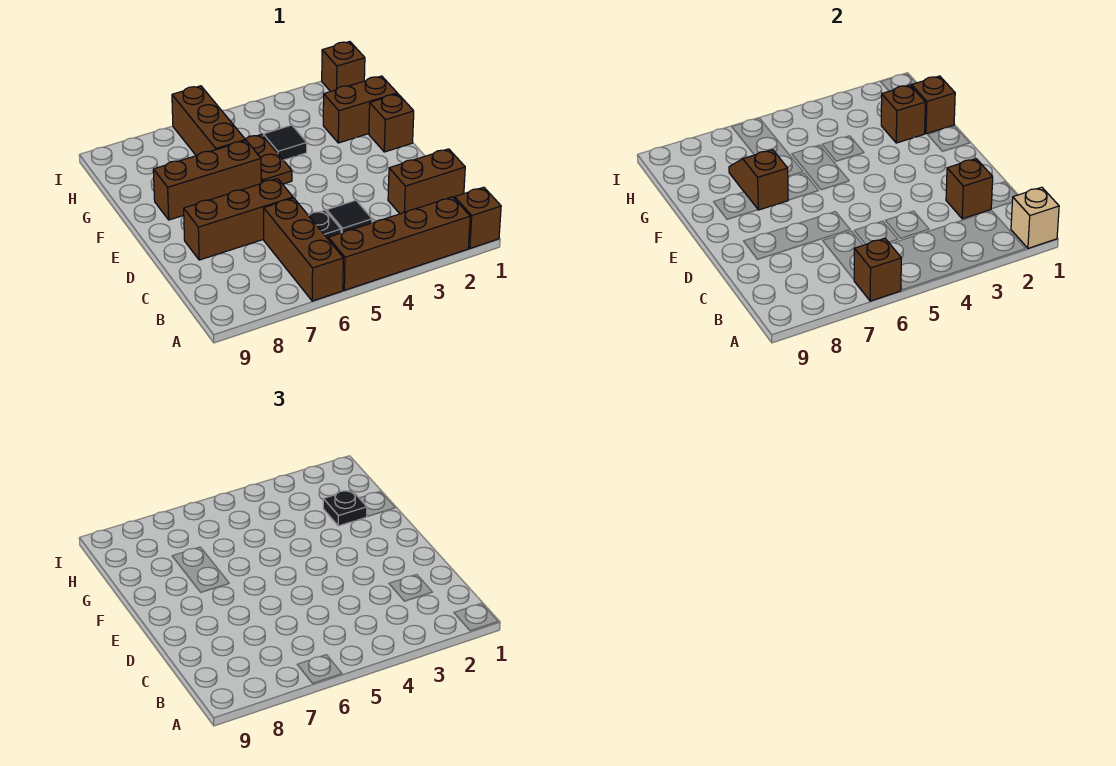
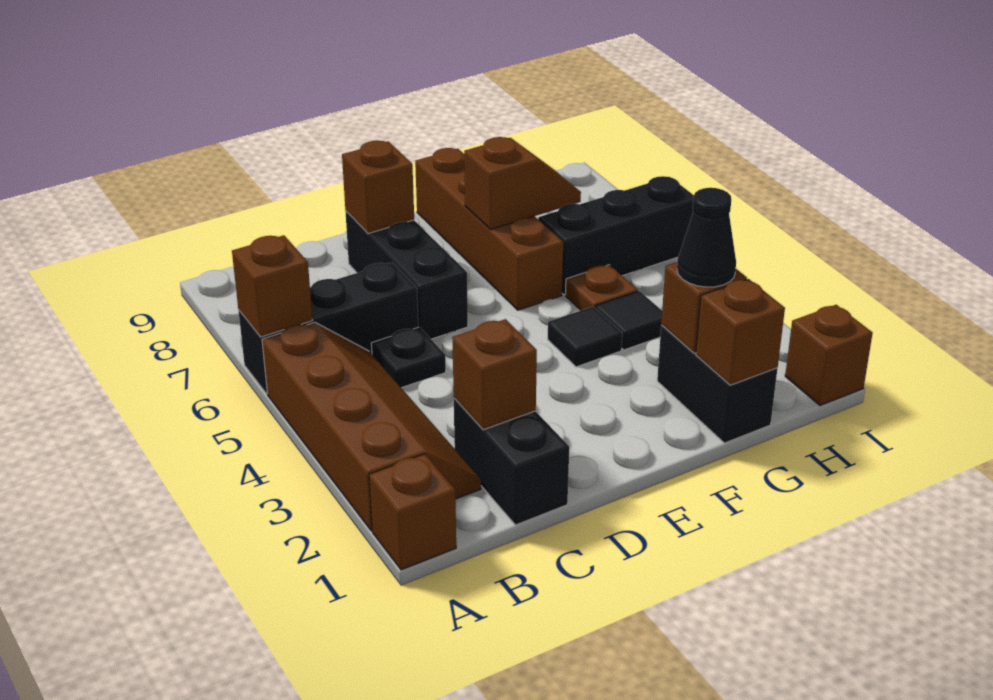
tan brick A1 level 2 -> none
brown brick A6:C6 level 1 -> black brick A6:C6 level 1
brown brick C1:C2 level 1 -> black brick C1:C2 level 1
black tile C4 level 1 -> black tile F4 level 1
brown brick D6:D8 level 1 -> black brick D6:D8 level 1
brown brick F1 level 1 -> brown brick D8 level 2
brown plate F5:G5 level 1 -> brown plate G5 level 1
brown brick F6:F8 level 1 -> brown brick F6:F9 level 1
brown brick G1:G2 level 1 -> black brick G1:G2 level 1
black plate G2 level 3 -> black cone G2 level 3
brown brick G6:I6 level 1 -> black brick G6:I6 level 1

